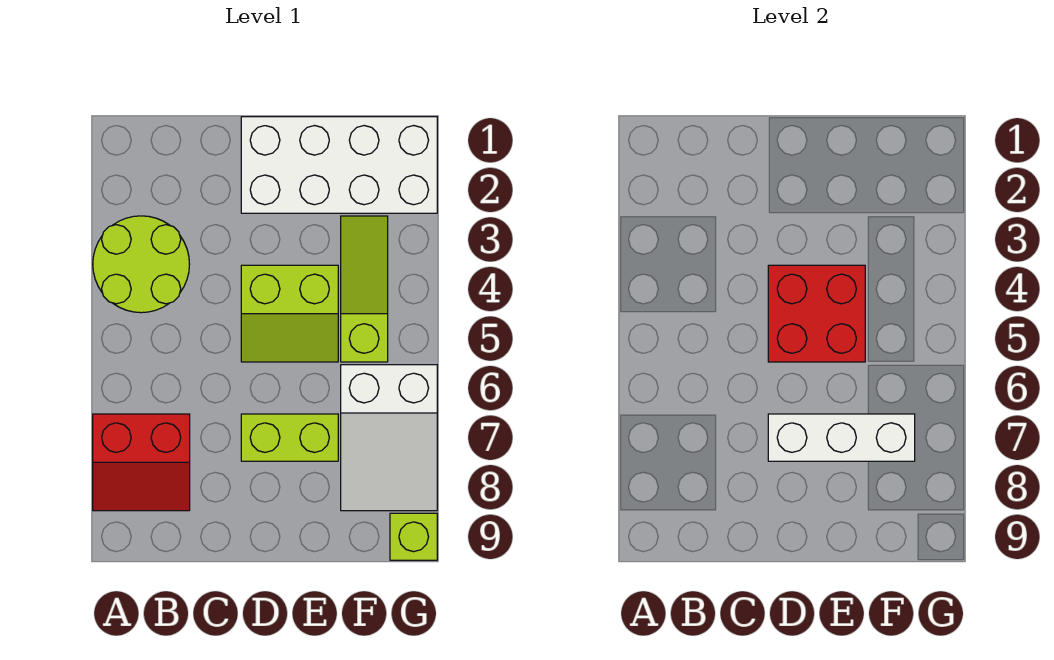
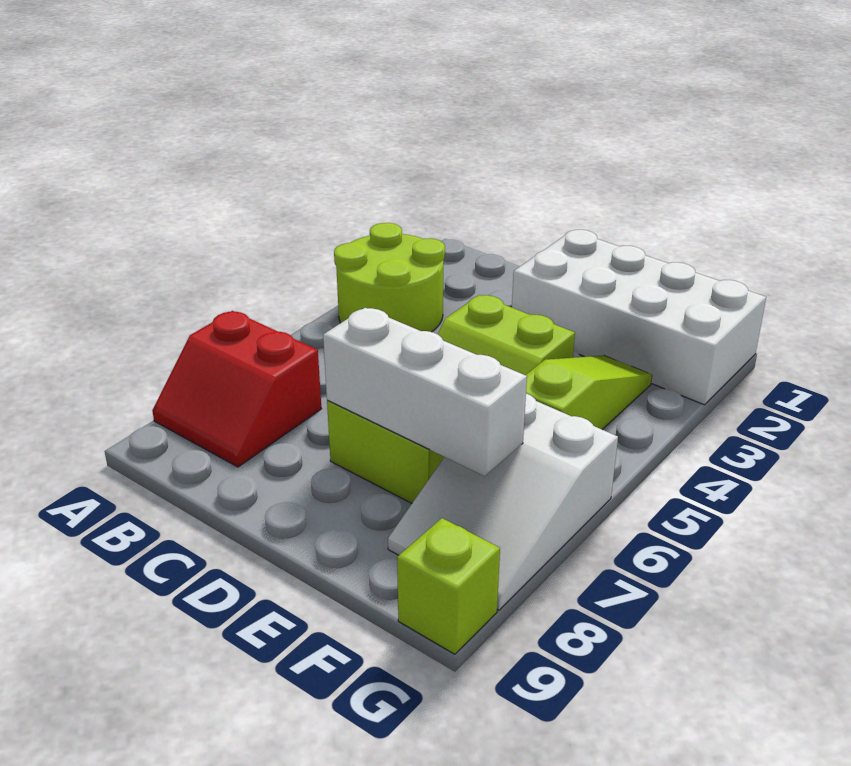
red brick D4:E5 level 2 -> none

